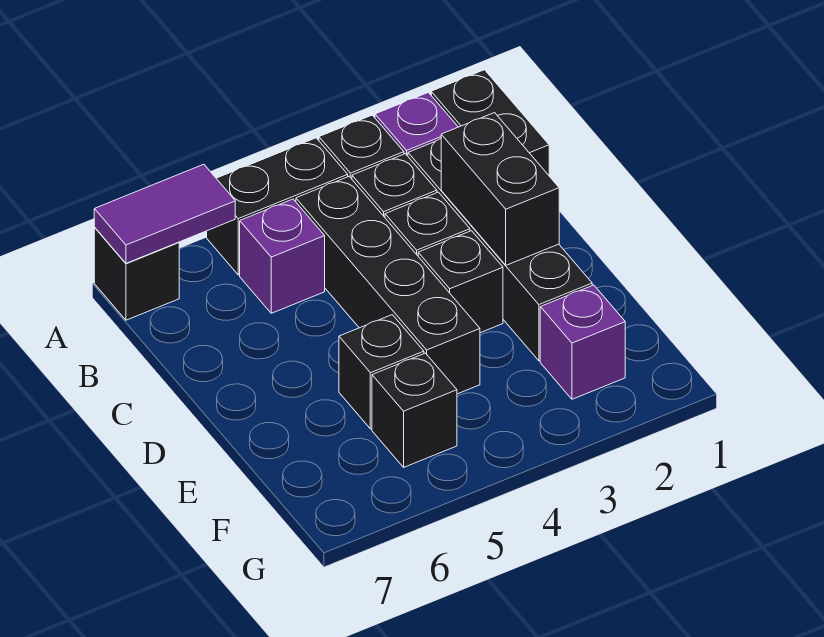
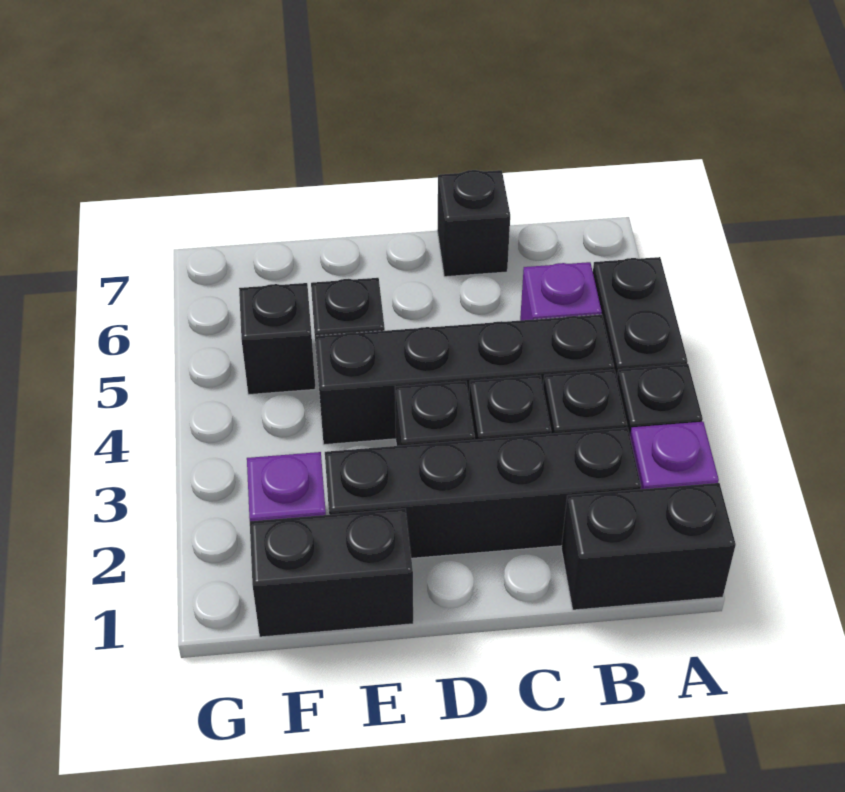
purple tile A6:A7 level 2 -> none
black brick A7 level 1 -> black brick C7 level 1
black brick C2:D2 level 2 -> black brick E1:F1 level 1

